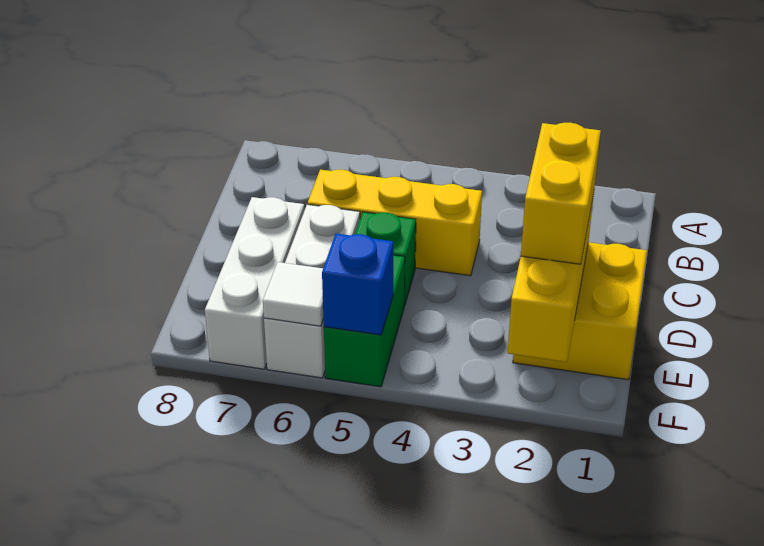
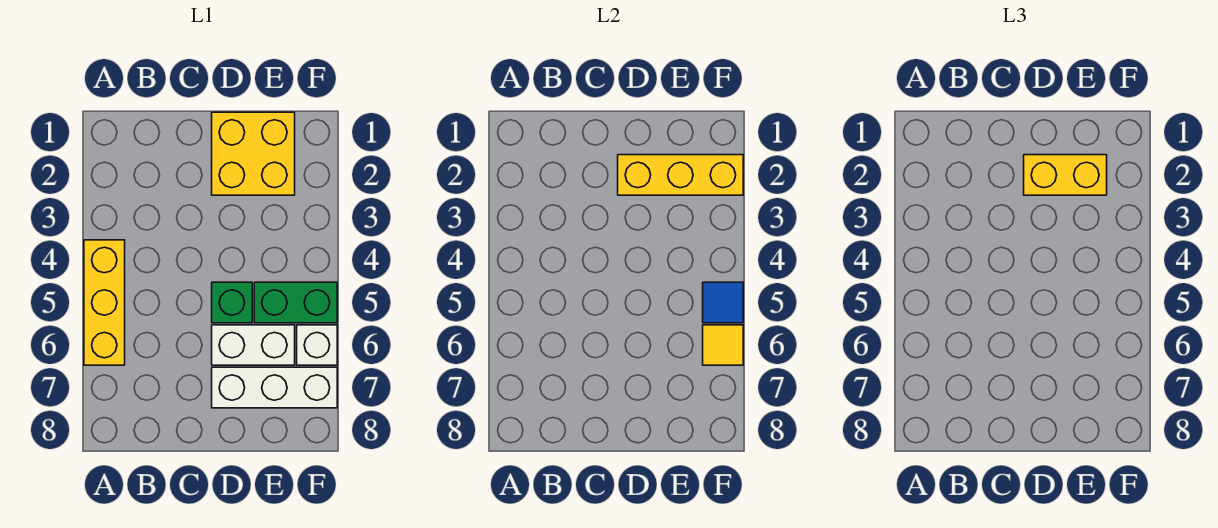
yellow brick C4:C6 level 1 -> yellow brick A4:A6 level 1
blue brick F5 level 2 -> blue tile F5 level 2
white tile F6 level 2 -> yellow tile F6 level 2

